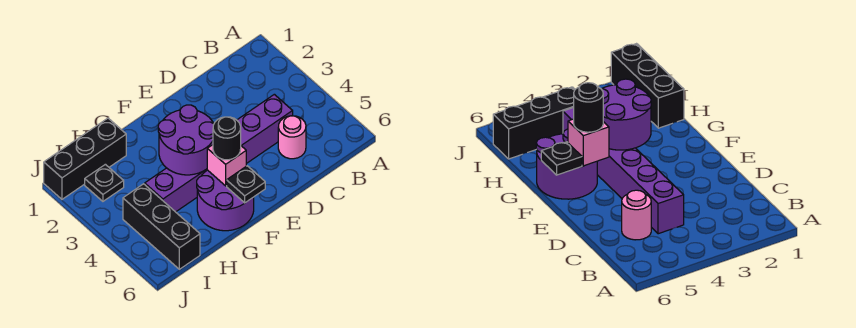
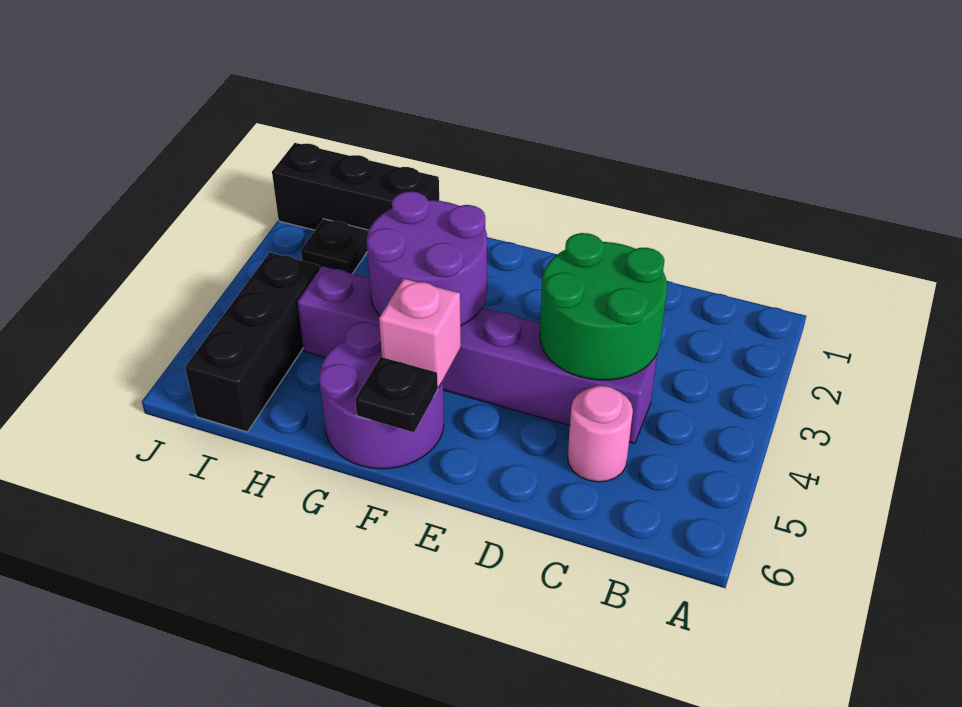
none -> green round brick C3:D4 level 2
black round brick F5 level 3 -> none

